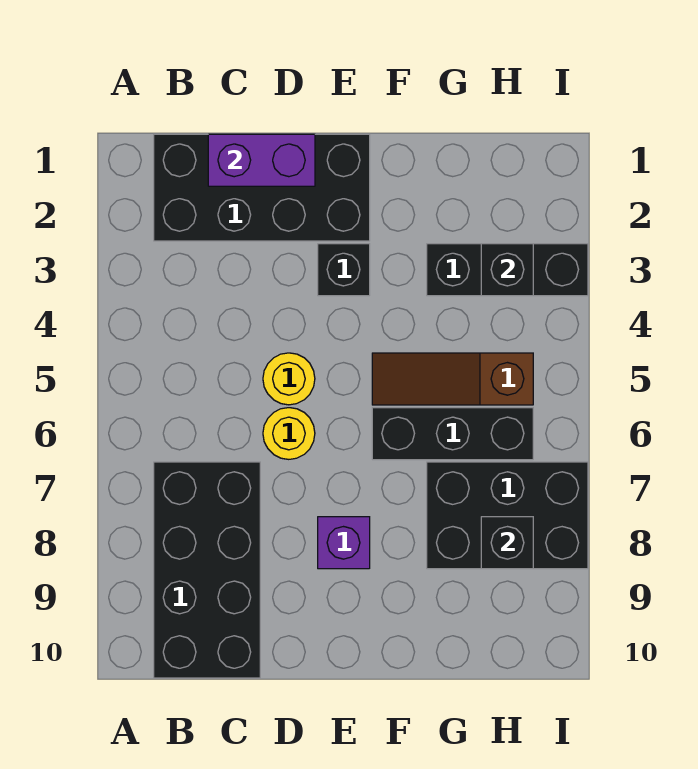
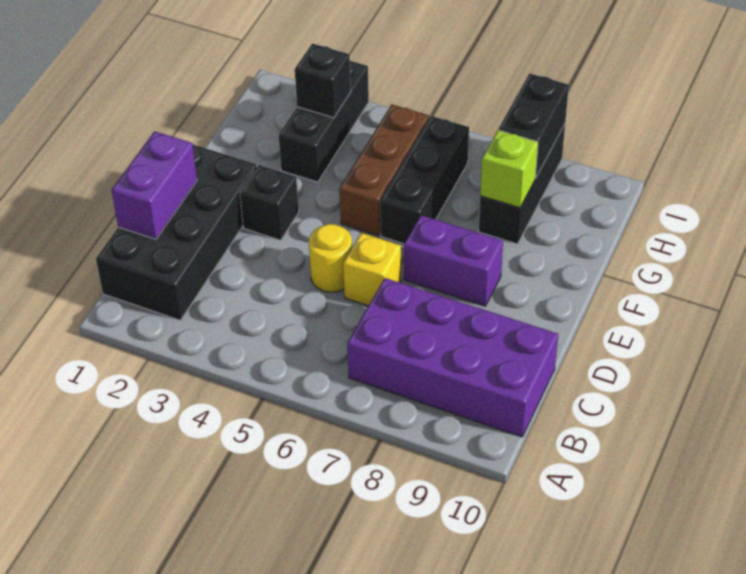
black brick B7:C10 level 1 -> purple brick B7:C10 level 1
yellow round brick D6 level 1 -> yellow brick D6 level 1
purple brick E8 level 1 -> purple brick E7:E8 level 1
brown slope F5:H5 level 1 top H -> brown brick F5:H5 level 1
black brick G7:I8 level 1 -> black brick G8:I8 level 1
none -> lime brick G8 level 2
black brick H8 level 2 -> black brick H8:I8 level 2

